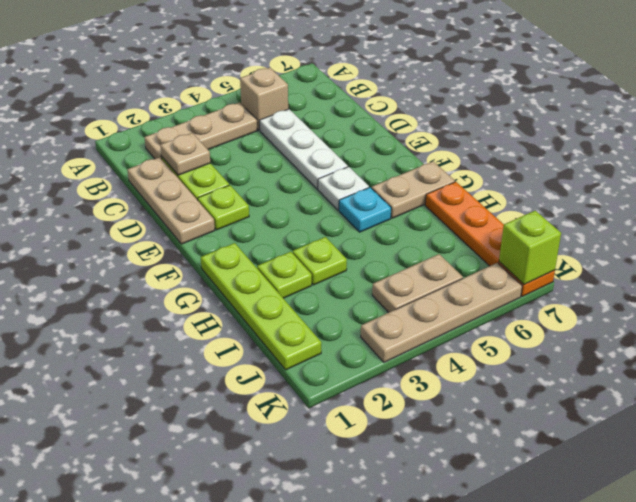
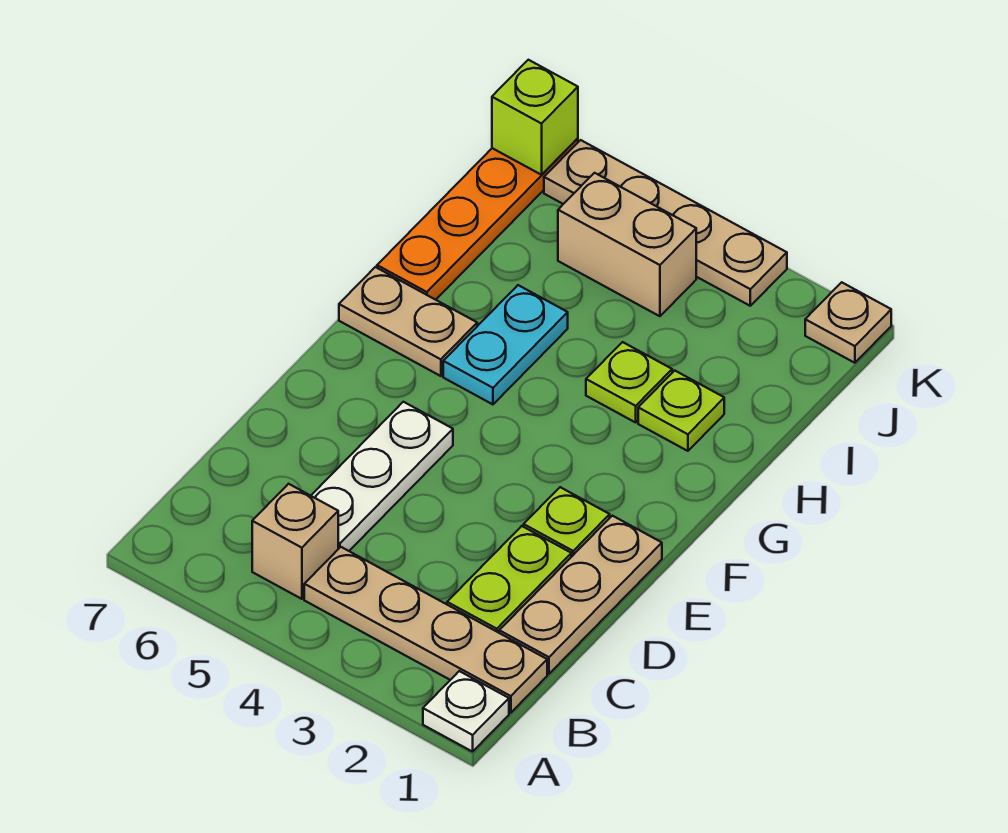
tan plate B2:B4 level 1 -> tan plate B1:B4 level 1
tan plate C2 level 2 -> tan plate K1 level 1
white plate F5 level 1 -> white plate A1 level 1
lime plate G1:J1 level 1 -> none
cyan plate G5 level 1 -> cyan plate G5:H5 level 1
tan plate J4:J5 level 1 -> tan brick J4:J5 level 1

